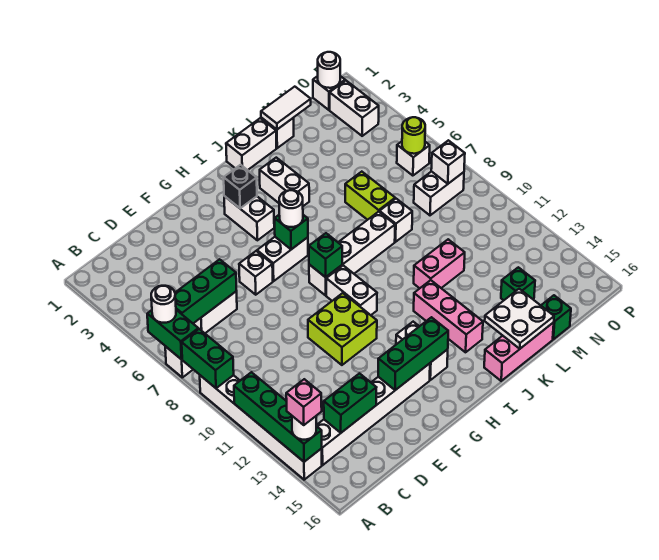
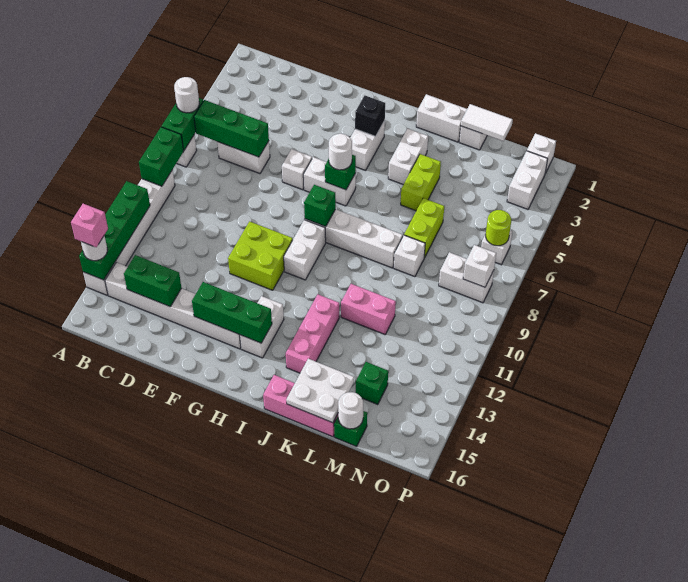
none -> lime brick K4:K5 level 1
white round brick O1 level 2 -> white round brick M16 level 2

